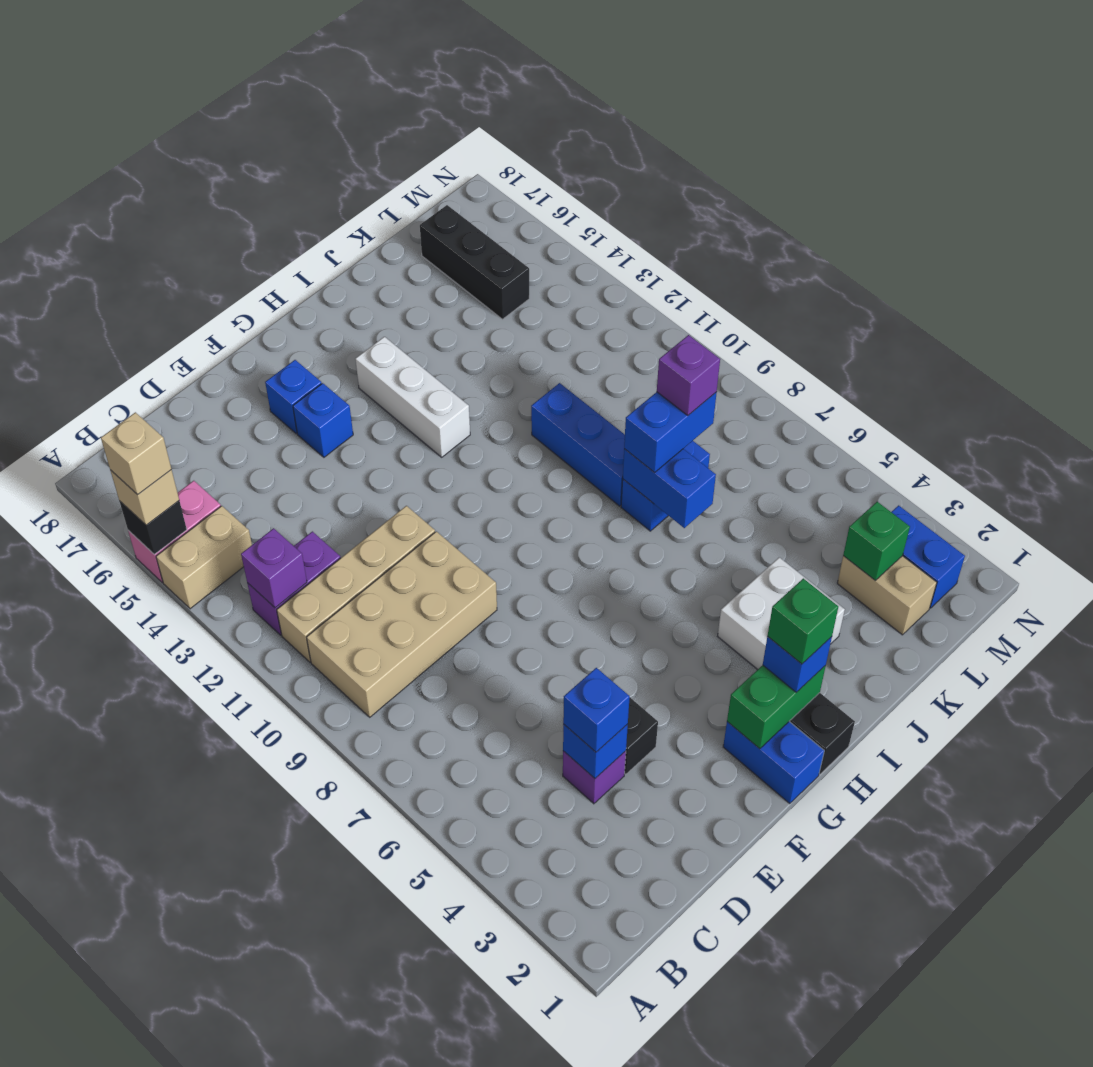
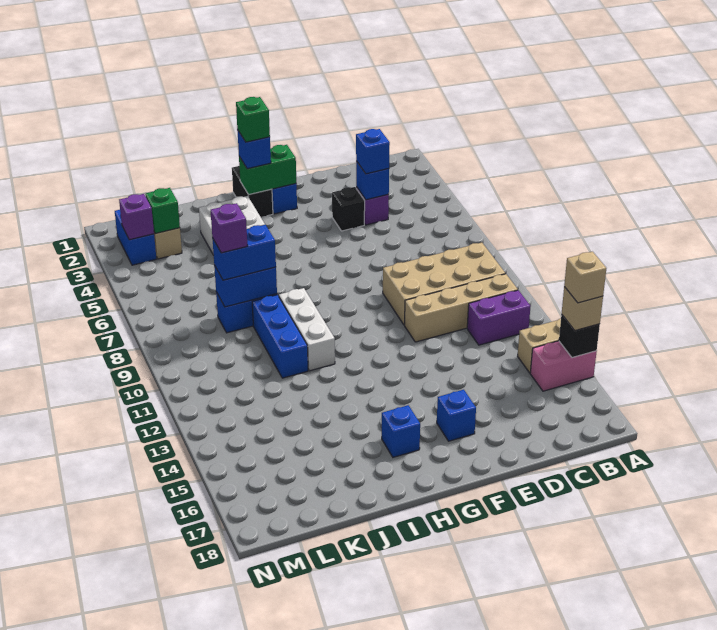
purple brick B12 level 2 -> purple brick M3 level 2
blue brick F15 level 1 -> blue brick H16 level 1
white brick H13:H15 level 1 -> white brick I9:I11 level 1
blue brick J7:J8 level 2 -> blue brick J8:K8 level 2
black brick L15:L17 level 1 -> none

